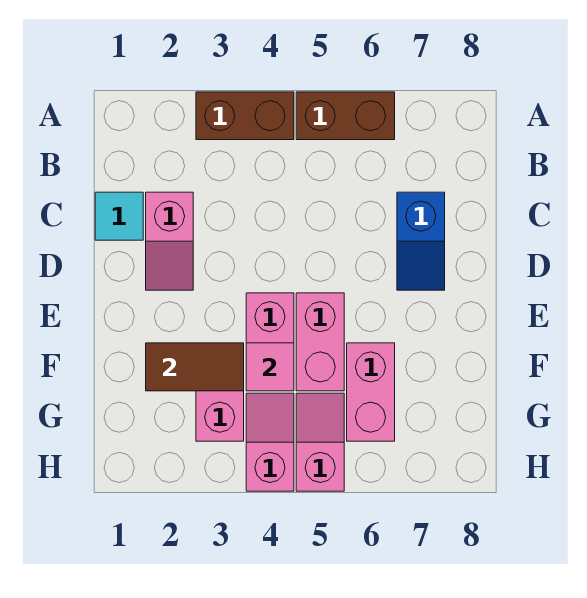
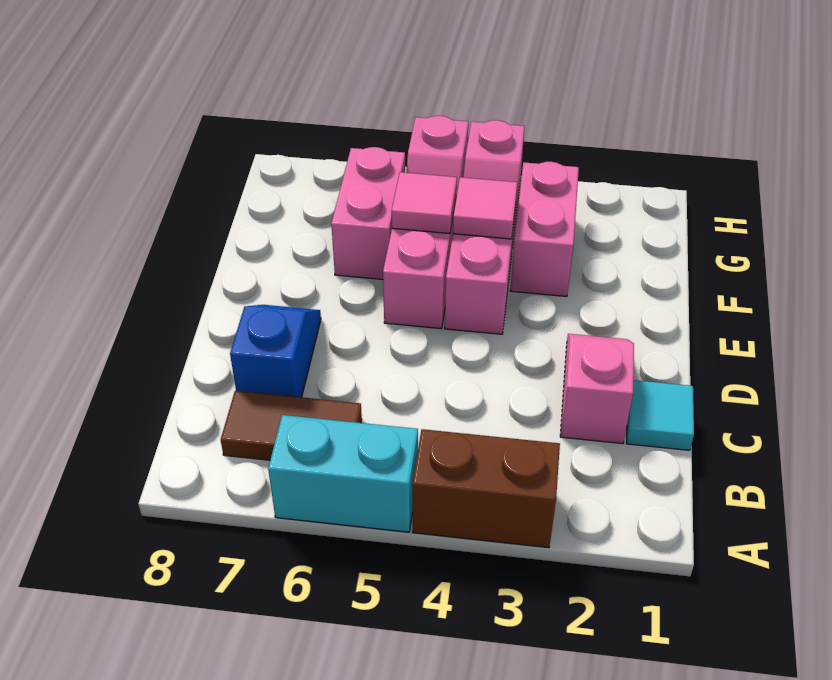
brown brick A5:A6 level 1 -> cyan brick A5:A6 level 1
brown tile F2:F3 level 2 -> brown tile B6:B7 level 1
none -> pink tile F5 level 2

